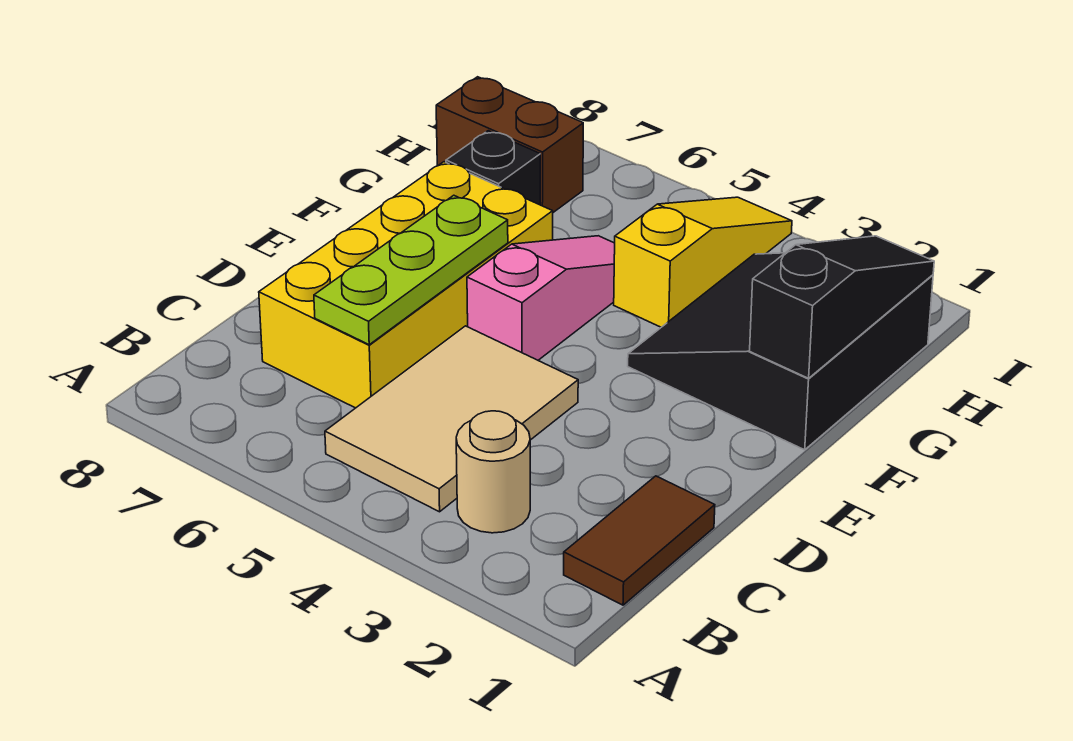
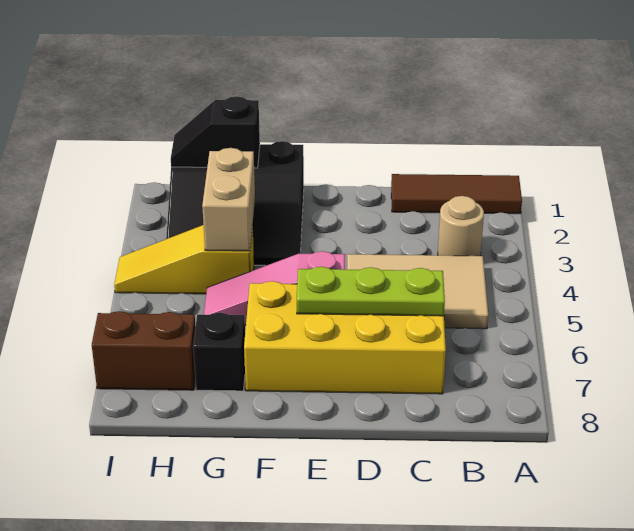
brown tile B1:C1 level 1 -> brown tile A1:C1 level 1
black slope F1:H1 level 2 top F -> black slope G1:H1 level 2 top G
none -> tan brick G3:G4 level 2
brown brick H7:H8 level 1 -> brown brick H7:I7 level 1

